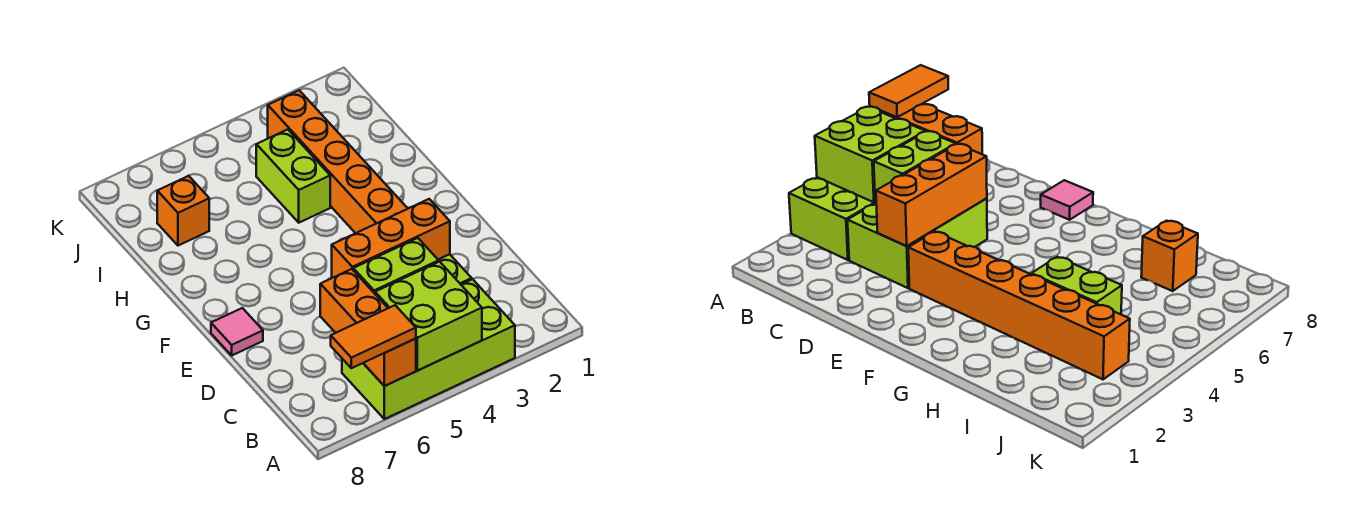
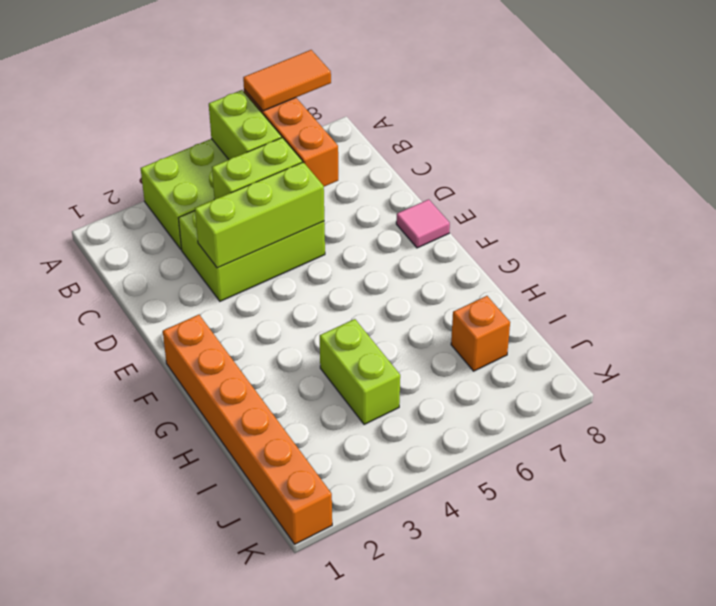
lime brick A4:B5 level 2 -> lime brick A5:B5 level 2
orange brick D3:D5 level 2 -> lime brick D3:D5 level 2
orange brick E3:J3 level 1 -> orange brick F1:K1 level 1

